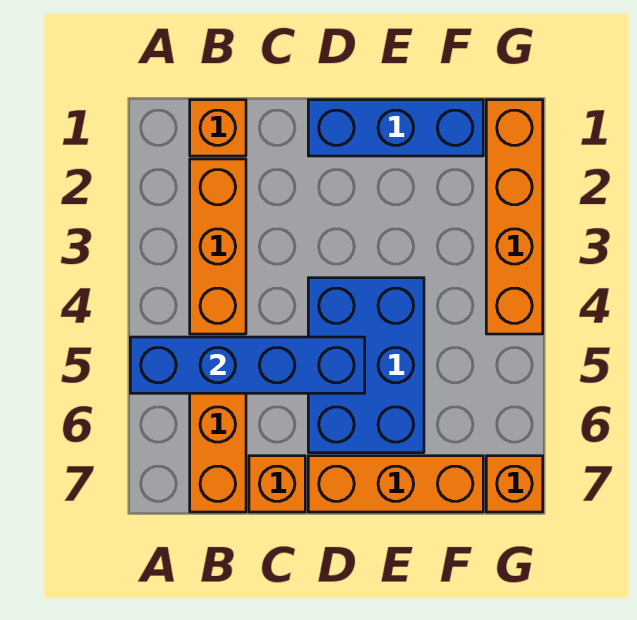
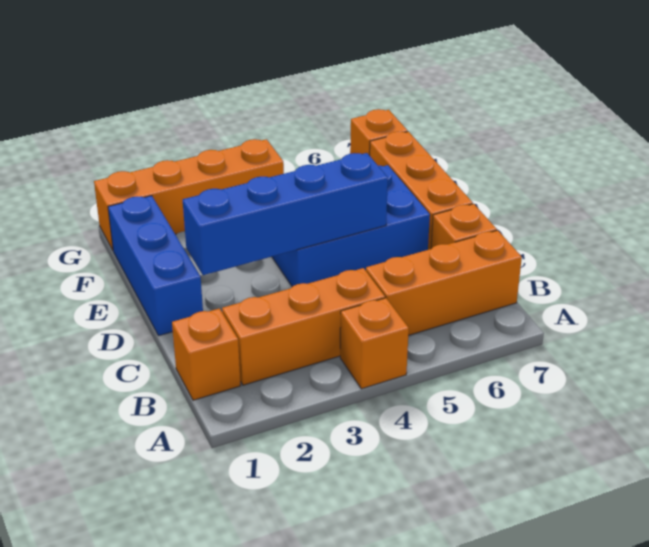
none -> orange brick A4 level 1
blue brick A5:D5 level 2 -> blue brick D2:D5 level 2

